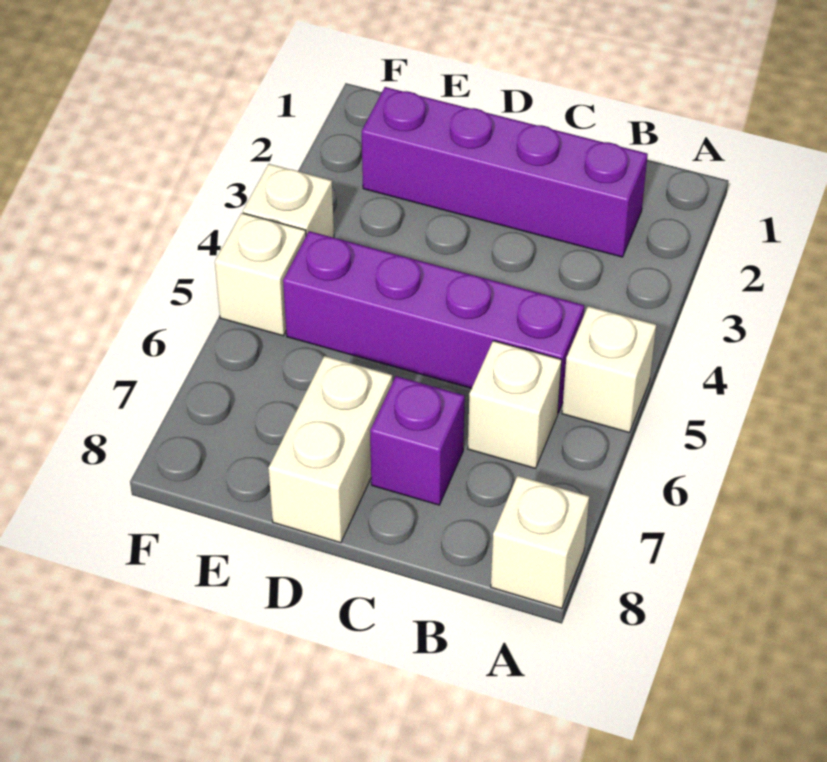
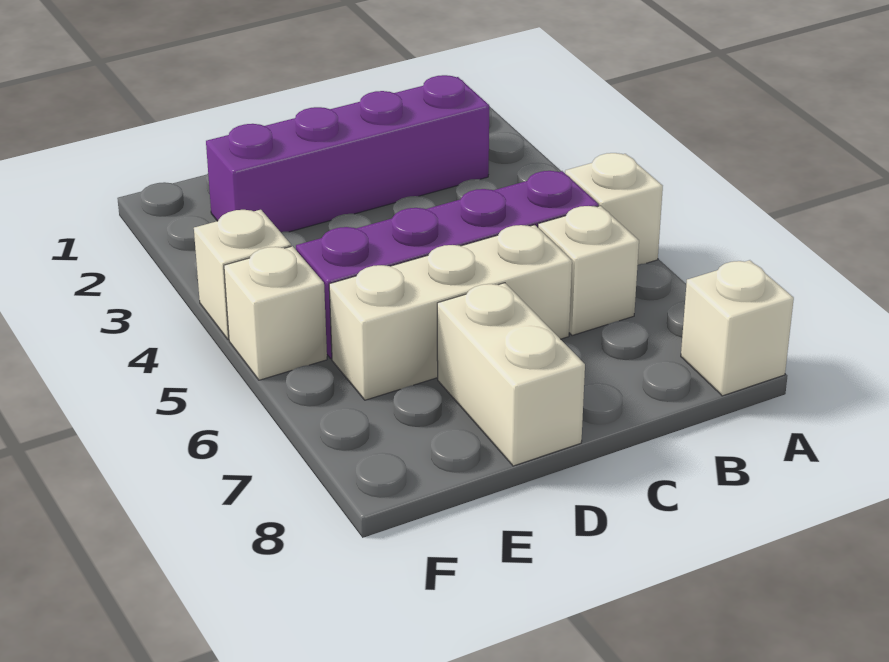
none -> white brick C6:E6 level 1
purple brick C7 level 1 -> none

